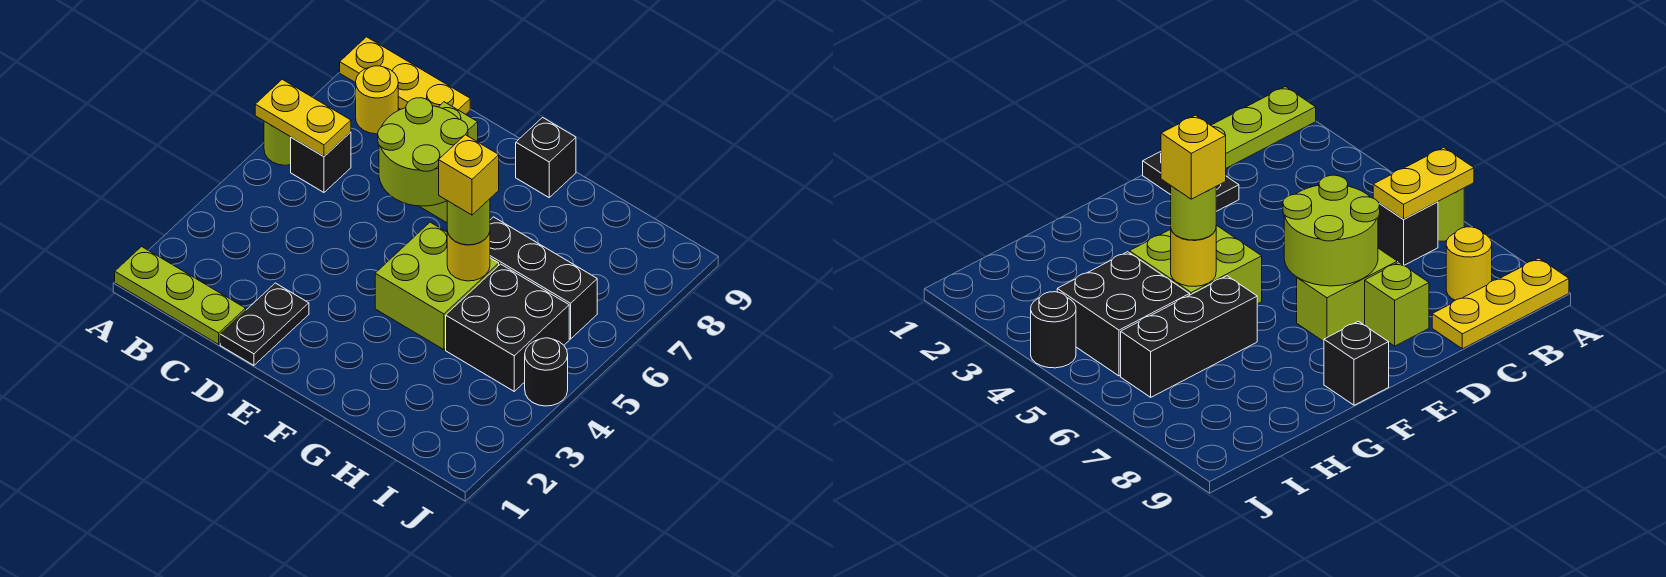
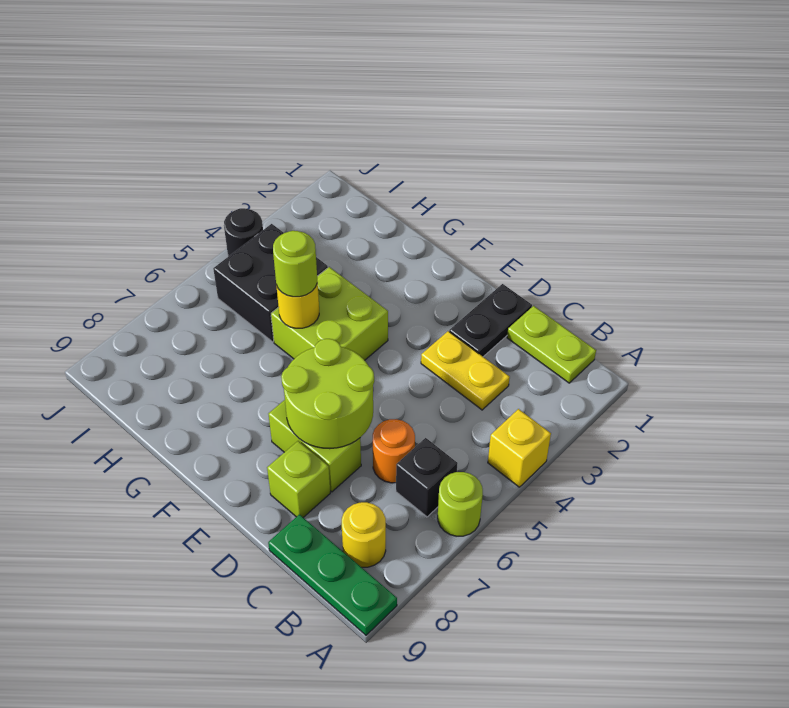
lime plate A1:C1 level 1 -> lime plate B1:C1 level 1
yellow plate A6:B6 level 2 -> yellow plate C3:D3 level 1
yellow plate A9:C9 level 1 -> green plate A9:C9 level 1
none -> orange round brick C6 level 1
black brick F9 level 1 -> none
yellow brick G5 level 4 -> yellow brick A4 level 1
black brick G6:I6 level 1 -> none

